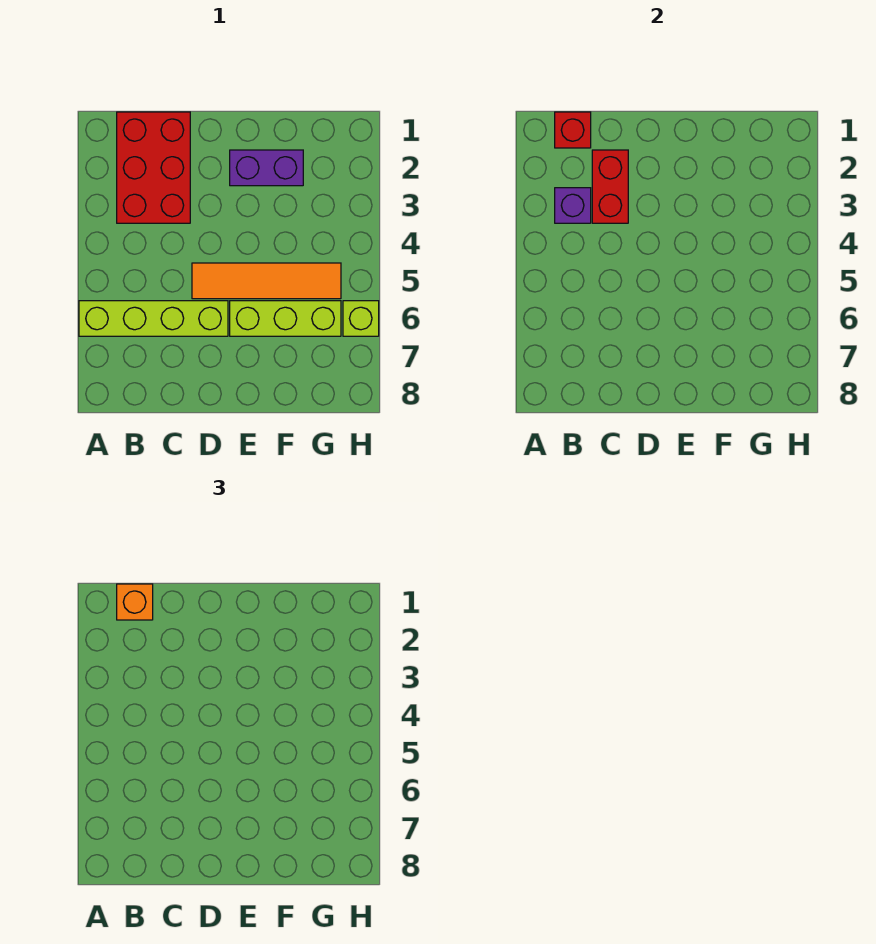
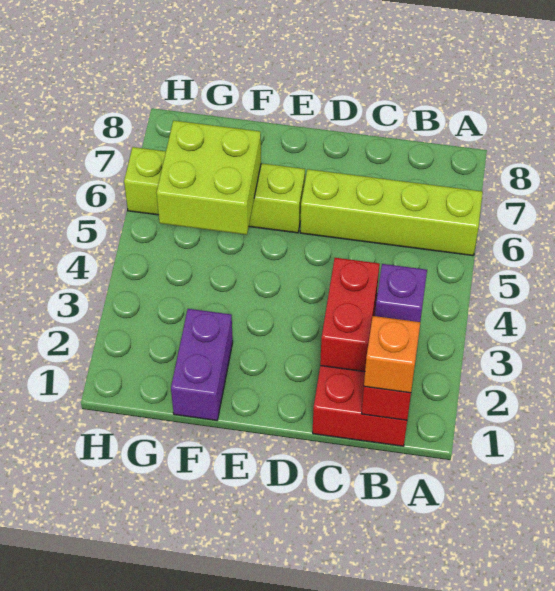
orange tile D5:G5 level 1 -> none
purple brick E2:F2 level 1 -> purple brick F1:F2 level 1
none -> lime brick F5:G6 level 2

